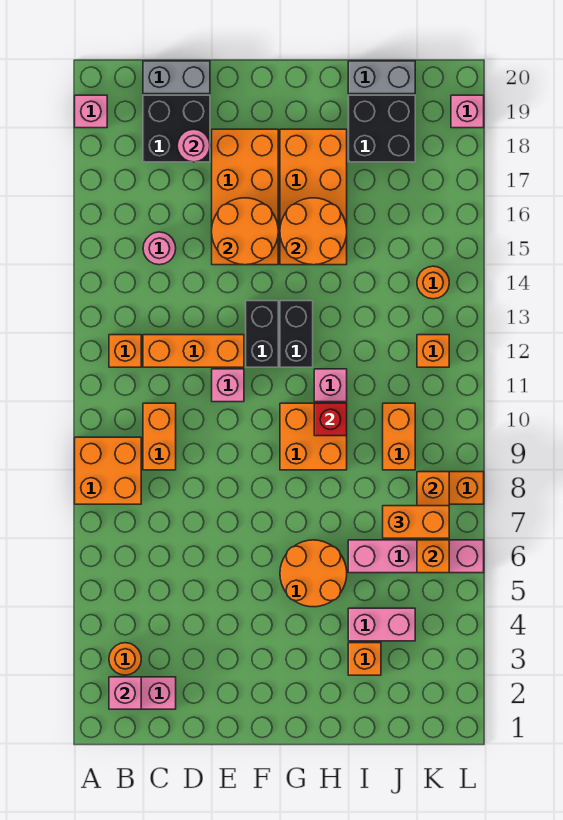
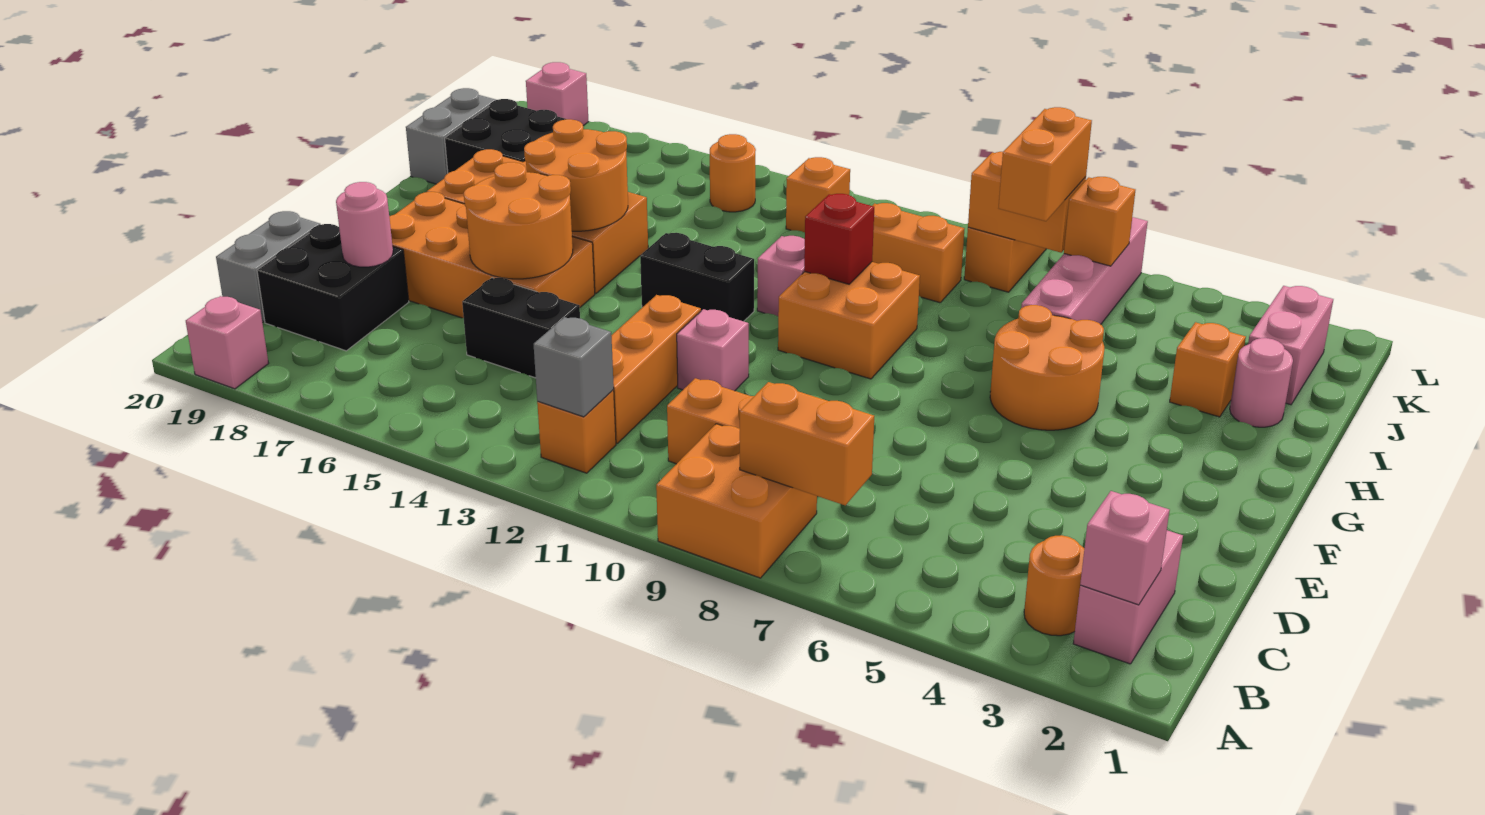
none -> orange brick B7:B8 level 2
none -> grey brick B12 level 2
pink round brick C15 level 1 -> pink round brick I2 level 1
black brick F12:F13 level 1 -> black brick D14:D15 level 1
pink brick I4:J4 level 1 -> pink brick J2:K2 level 1

